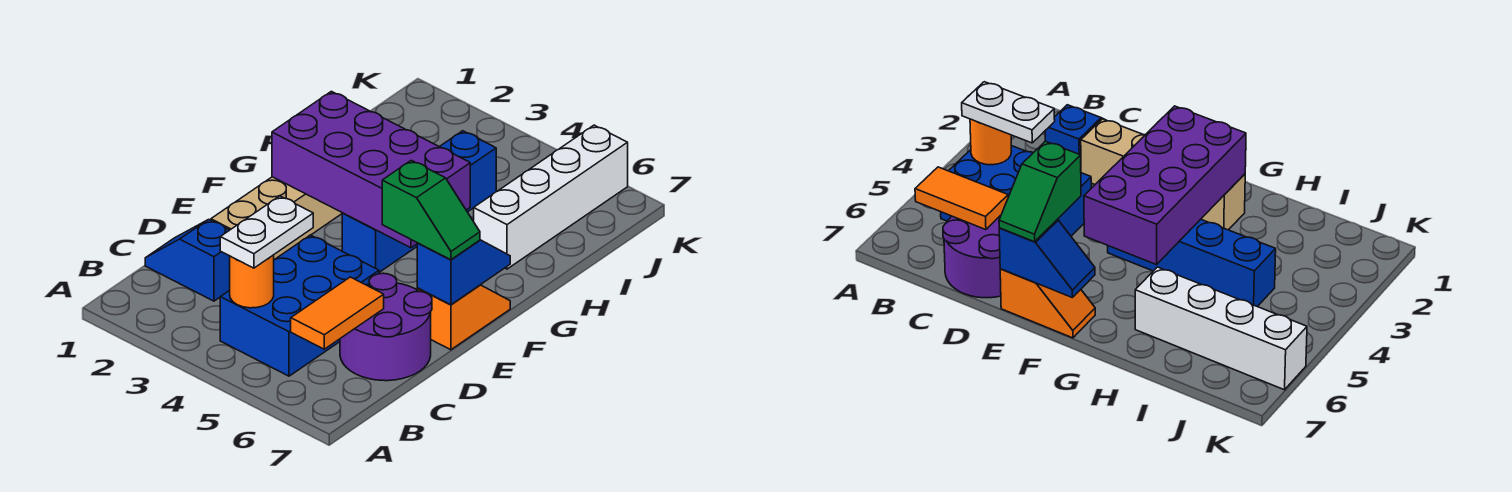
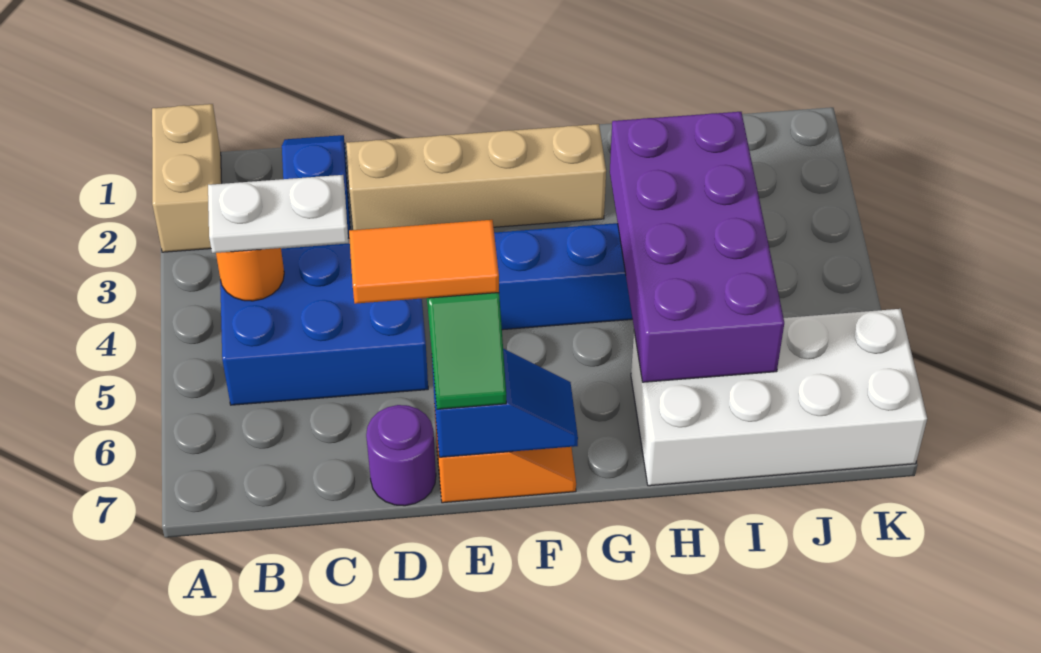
none -> tan brick A1:A2 level 1
orange tile B6:C6 level 2 -> orange tile D6:E6 level 4
purple round brick C6:D7 level 1 -> purple round brick D7 level 1
purple brick F2:G5 level 2 -> purple brick H3:I6 level 2
white brick H6:K6 level 1 -> white brick H6:K7 level 1

